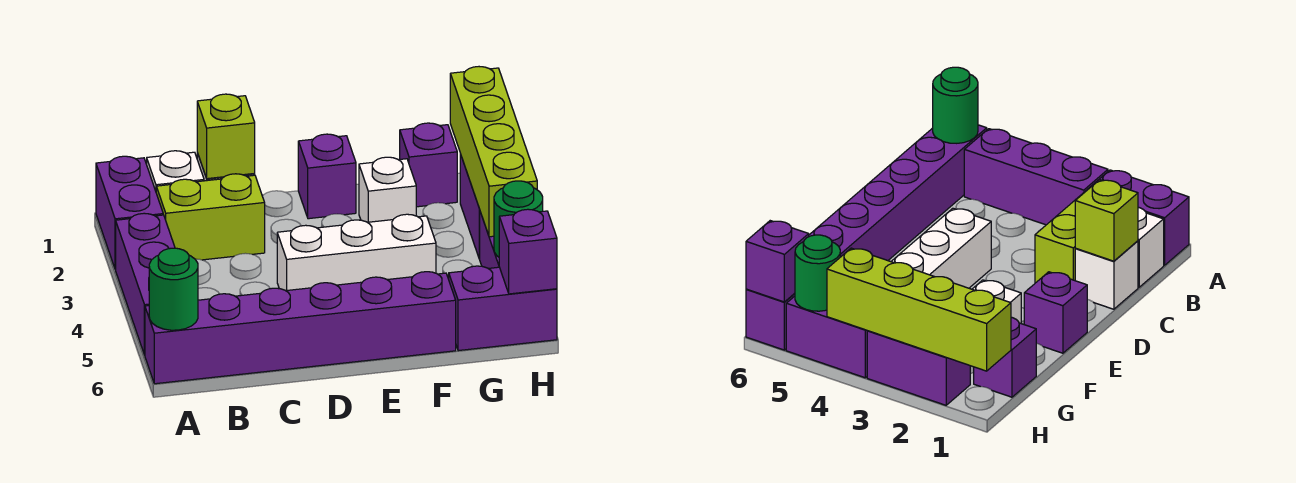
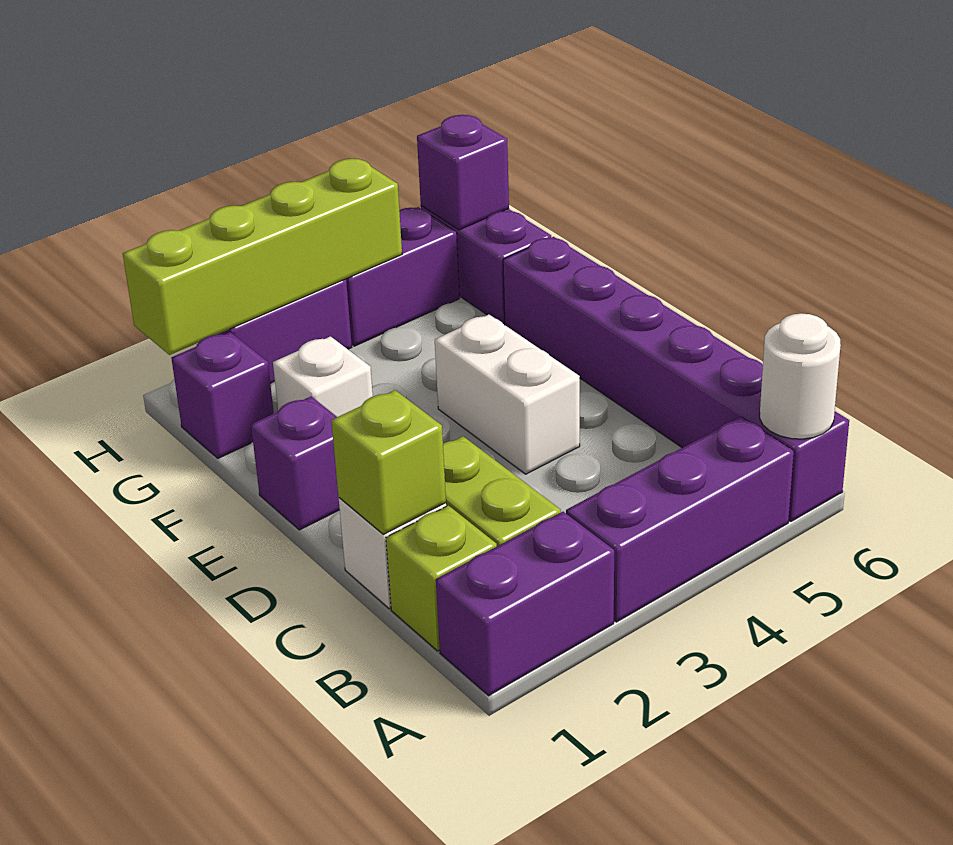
green round brick A6 level 2 -> white round brick A6 level 2
white brick B1 level 1 -> lime brick B1 level 1
white brick D4:F4 level 1 -> white brick D4:E4 level 1
green round brick H5 level 2 -> none

